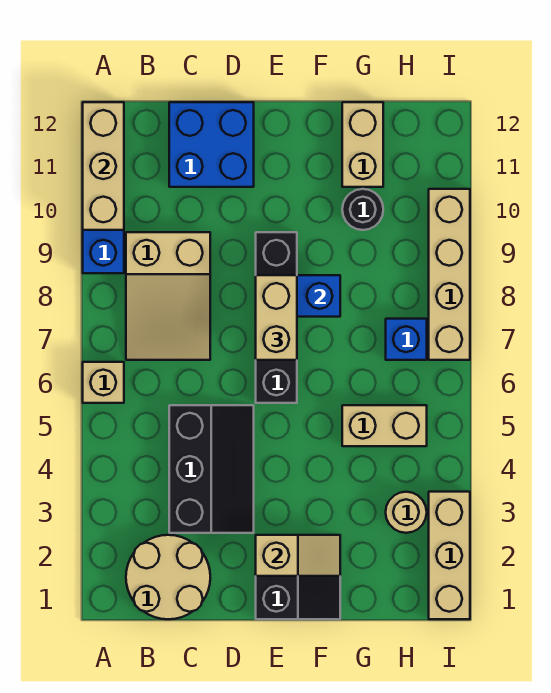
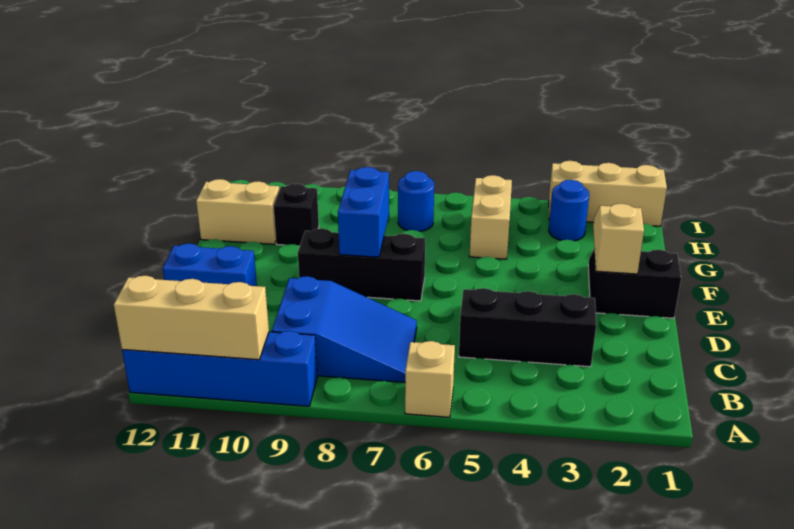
tan round brick B1:C2 level 1 -> none
tan slope B7:C9 level 1 top 9 -> blue slope B7:C9 level 1 top 9
blue brick C11:D12 level 1 -> blue brick D11:D12 level 1
black brick E6:E9 level 1 -> black brick E7:E9 level 1
tan brick E7:E8 level 3 -> none
black round brick G10 level 1 -> black brick G10 level 1
tan round brick H3 level 1 -> blue round brick H3 level 1
blue brick H7 level 1 -> blue round brick H7 level 1
tan brick I7:I10 level 1 -> none

